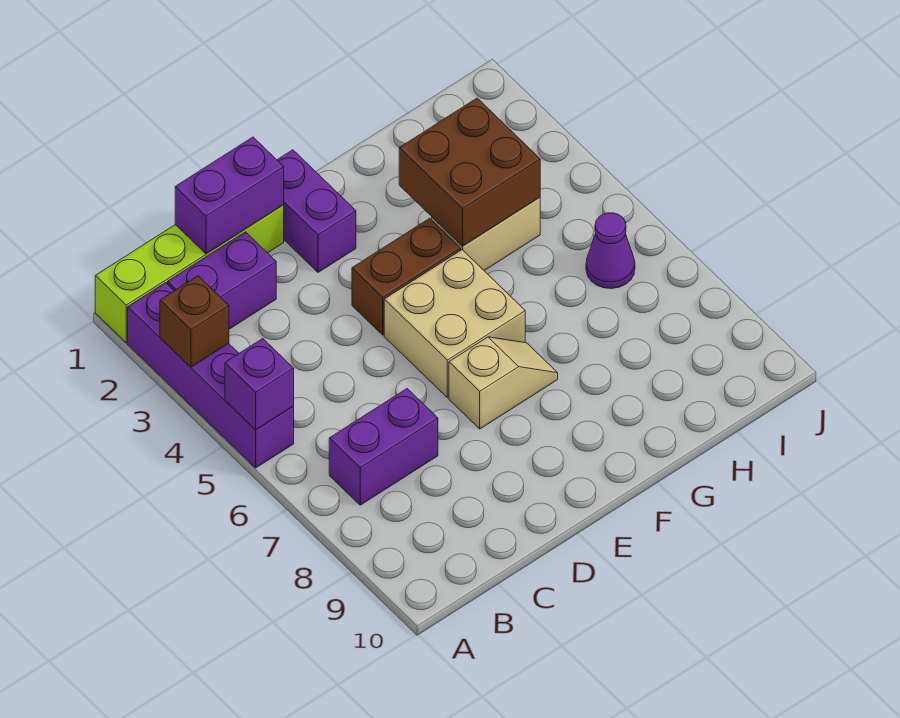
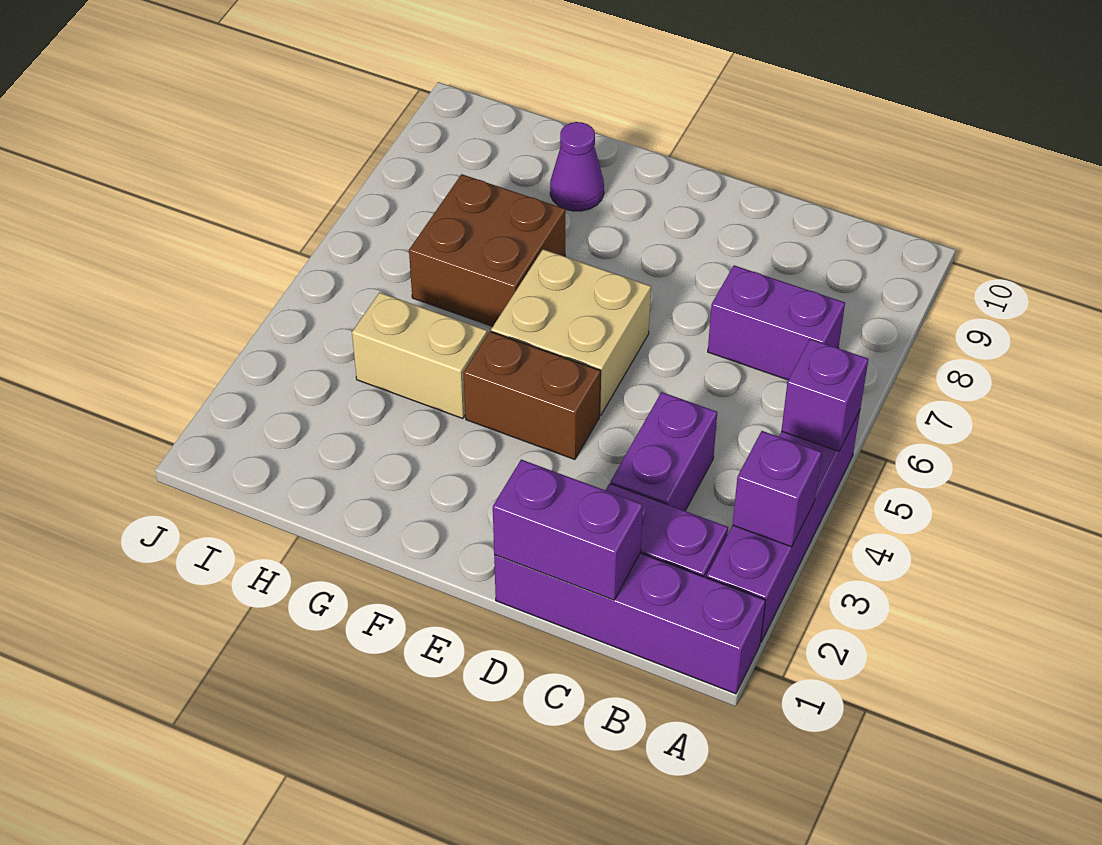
lime brick A1:D1 level 1 -> purple brick A1:D1 level 1
brown brick A3 level 2 -> purple brick A3 level 2
purple brick E1:E2 level 1 -> purple brick C3:C4 level 1
tan slope E7:F7 level 1 top E -> none
brown brick G3:H4 level 2 -> brown brick G6:H7 level 1
purple cone I6 level 1 -> purple cone G9 level 1

